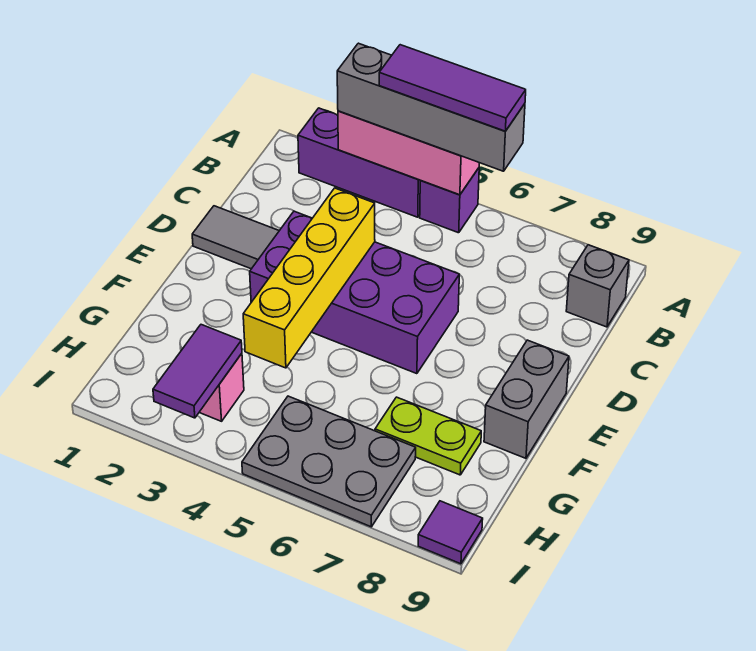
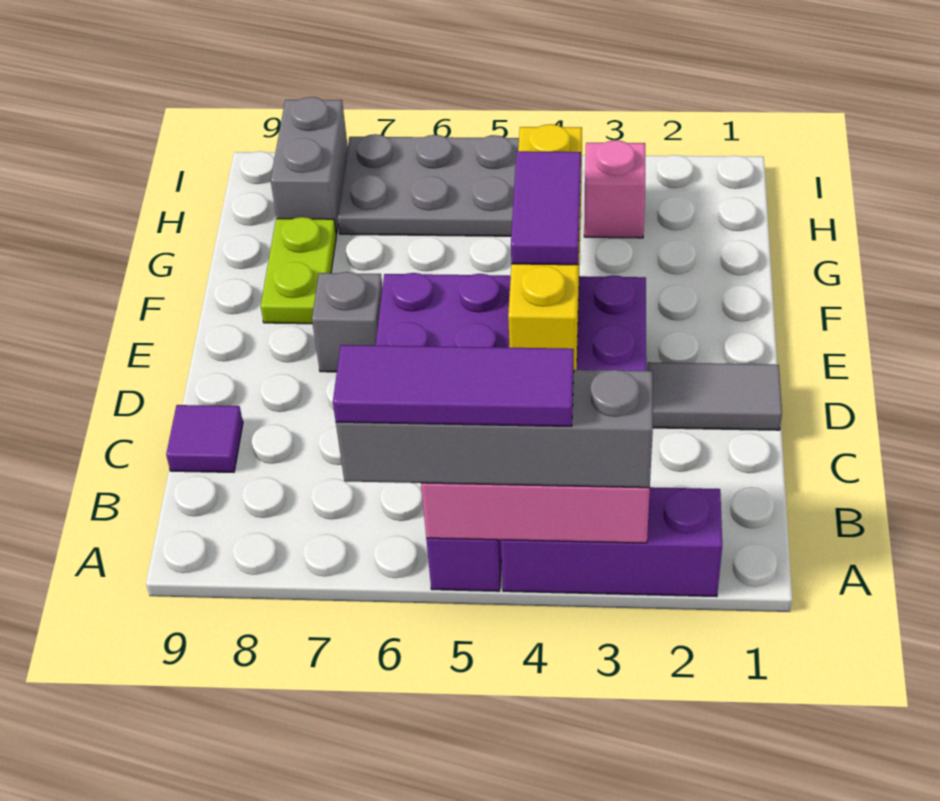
grey brick B9 level 1 -> grey brick E7 level 1
grey brick E9:F9 level 1 -> grey brick H8:I8 level 1
lime plate G7:G8 level 1 -> lime plate F8:G8 level 1
purple tile H3:I3 level 2 -> purple tile E4:F4 level 3
purple tile I9 level 1 -> purple tile C9 level 1

